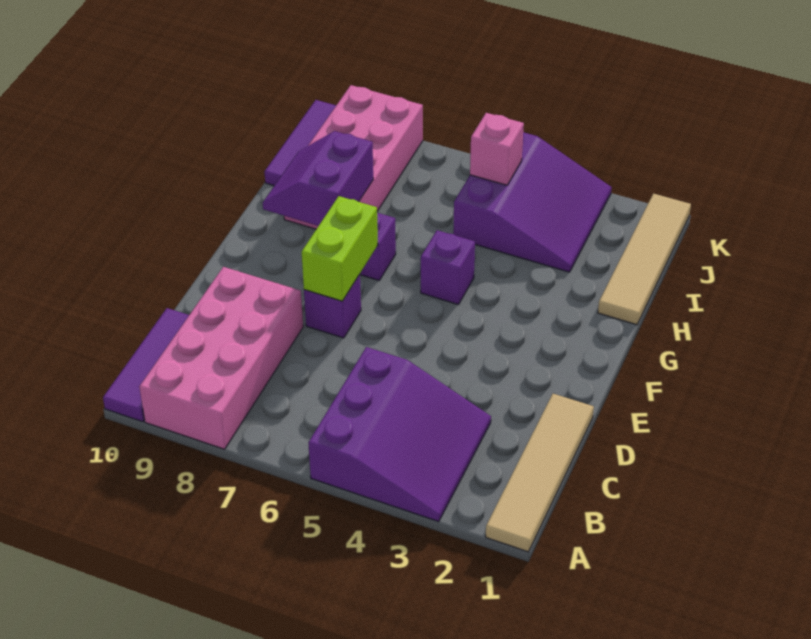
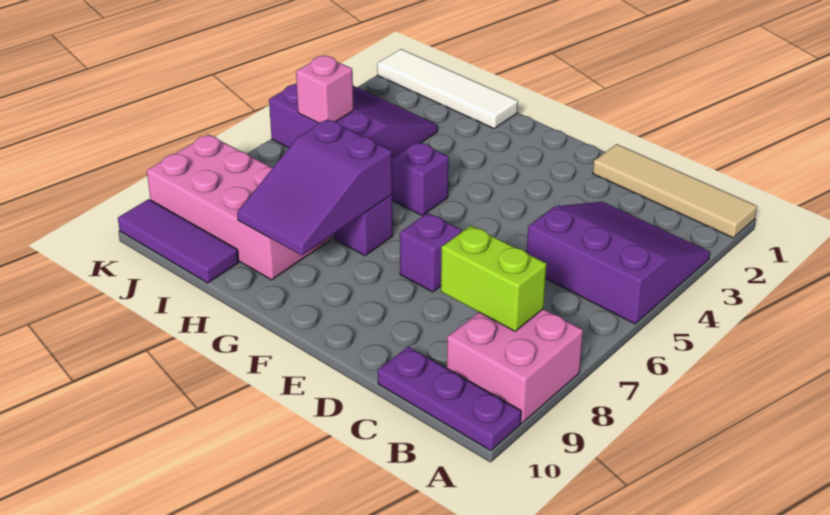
pink brick A8:D9 level 1 -> pink brick A8:B9 level 1
purple tile A10:C10 level 1 -> purple plate A10:C10 level 1
lime brick E7:F7 level 2 -> lime brick B8:C8 level 2
purple slope G8:H9 level 2 top 8 -> purple slope G7:H9 level 2 top 7
tan tile H1:K1 level 1 -> white tile H1:K1 level 1

